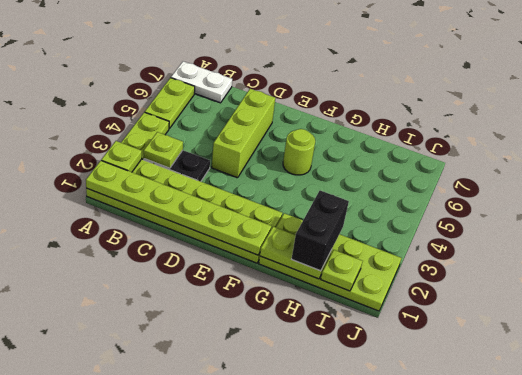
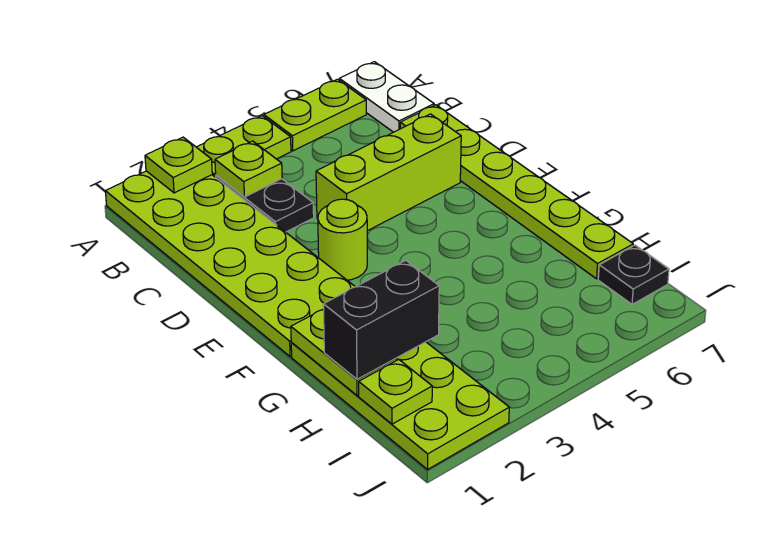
lime plate A1:F1 level 2 -> lime plate C7:H7 level 1
lime round brick F5 level 1 -> lime round brick E3 level 1
none -> black plate I7 level 1

